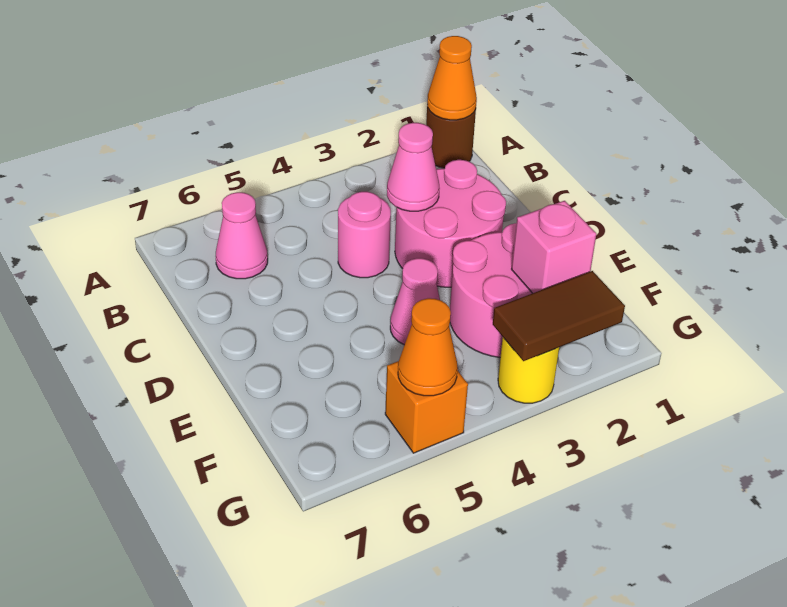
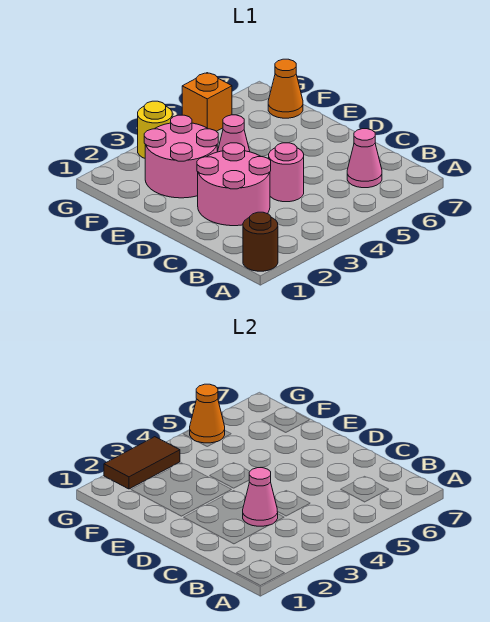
orange cone A1 level 2 -> orange cone F7 level 1
pink brick F2 level 2 -> none

